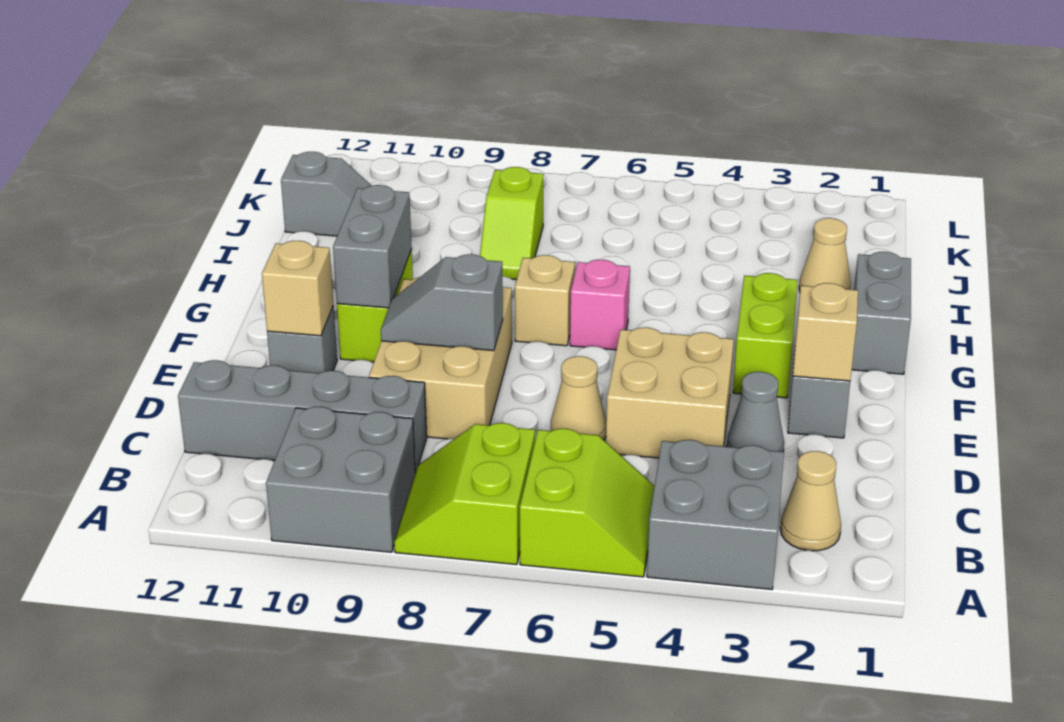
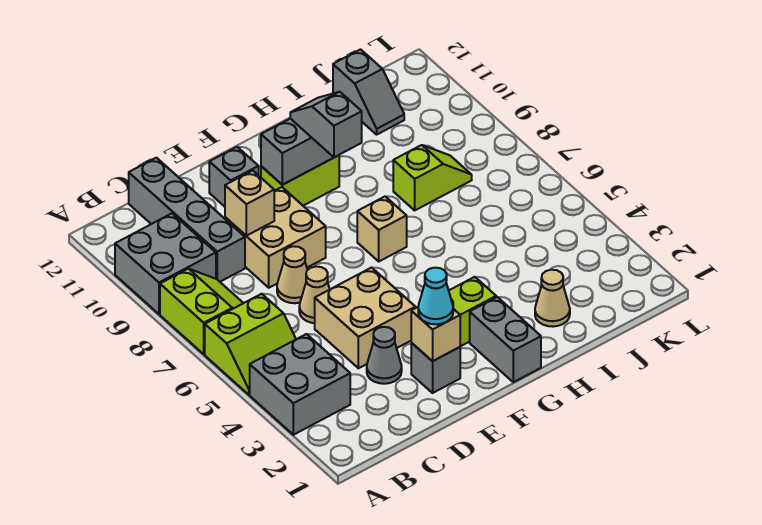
lime slope A7:B8 level 1 top 7 -> lime slope A7:B8 level 1 top A
tan cone B2 level 1 -> tan cone D7 level 1
tan brick D8:F9 level 1 -> tan brick D8:E9 level 1
none -> cyan cone E2 level 3
grey slope E8:E9 level 2 top 8 -> grey slope G9:G10 level 3 top 9
tan brick E11 level 2 -> tan brick D9 level 2
grey brick G1:H1 level 1 -> grey brick G1:G2 level 1
pink brick G6 level 1 -> none
lime slope I8:J8 level 1 top J -> lime slope I8:J8 level 1 top I

